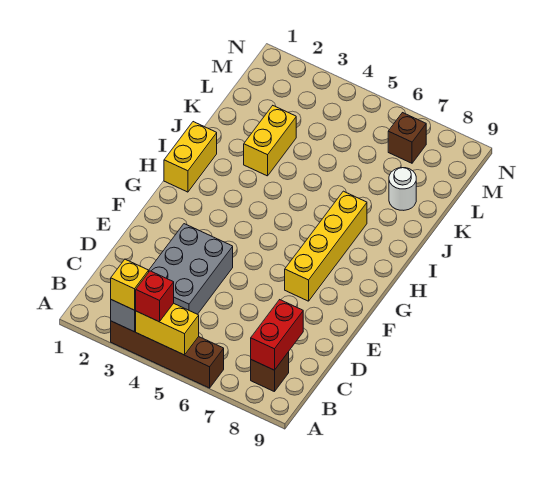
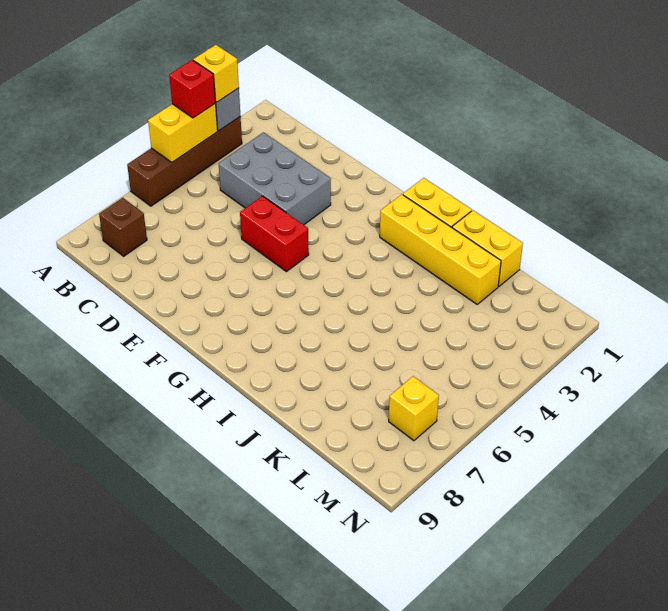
red brick B8:C8 level 2 -> red brick E5:F5 level 1
yellow brick F7:I7 level 1 -> yellow brick H2:K2 level 1
yellow brick J3:K3 level 1 -> yellow brick J1:K1 level 1
white round brick K8 level 1 -> none
brown brick M7 level 1 -> yellow brick M7 level 1

